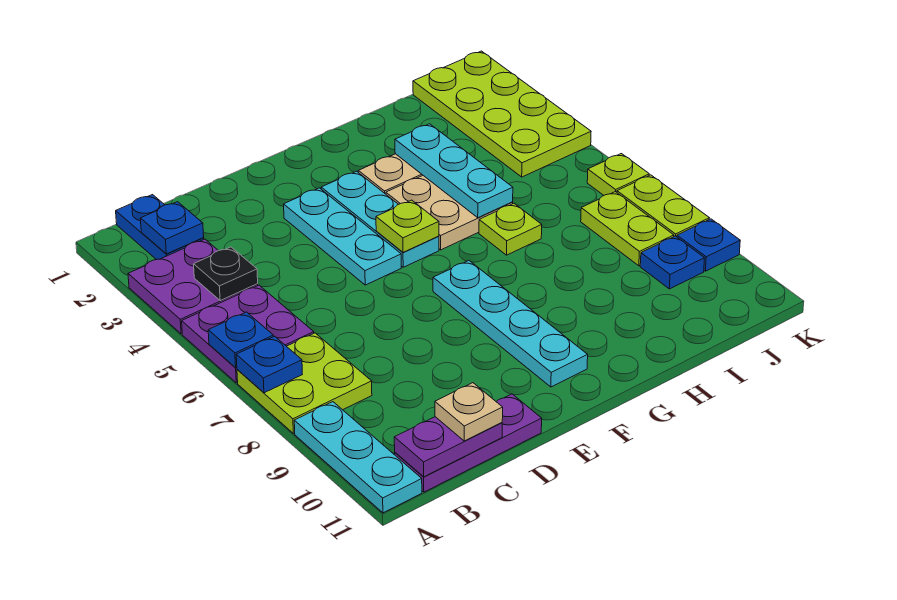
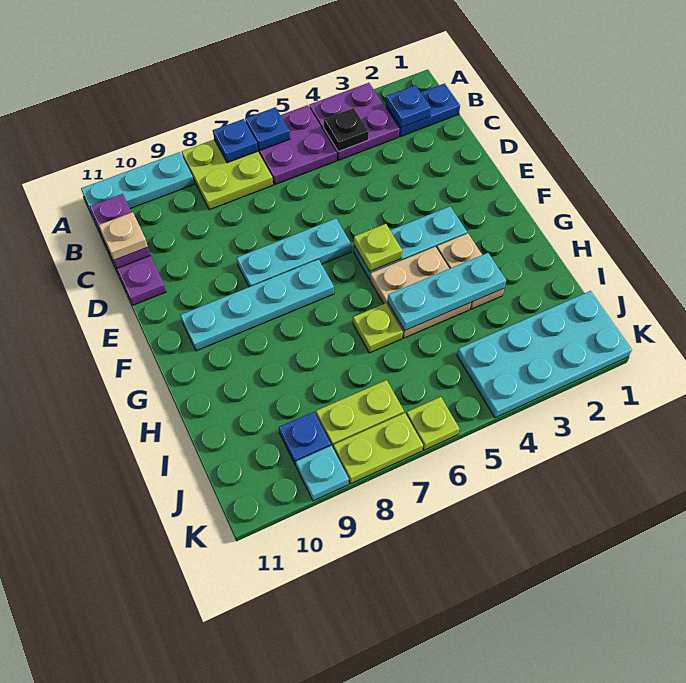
cyan plate E3:E5 level 1 -> cyan plate E6:E8 level 1
lime plate J1:K4 level 1 -> cyan plate J1:K4 level 1
blue plate K9 level 1 -> cyan plate K9 level 1

